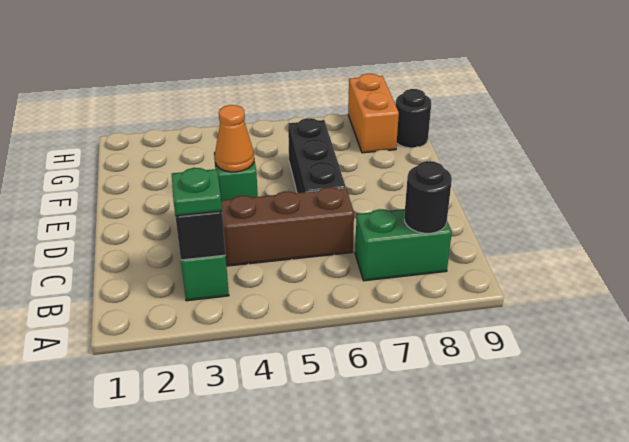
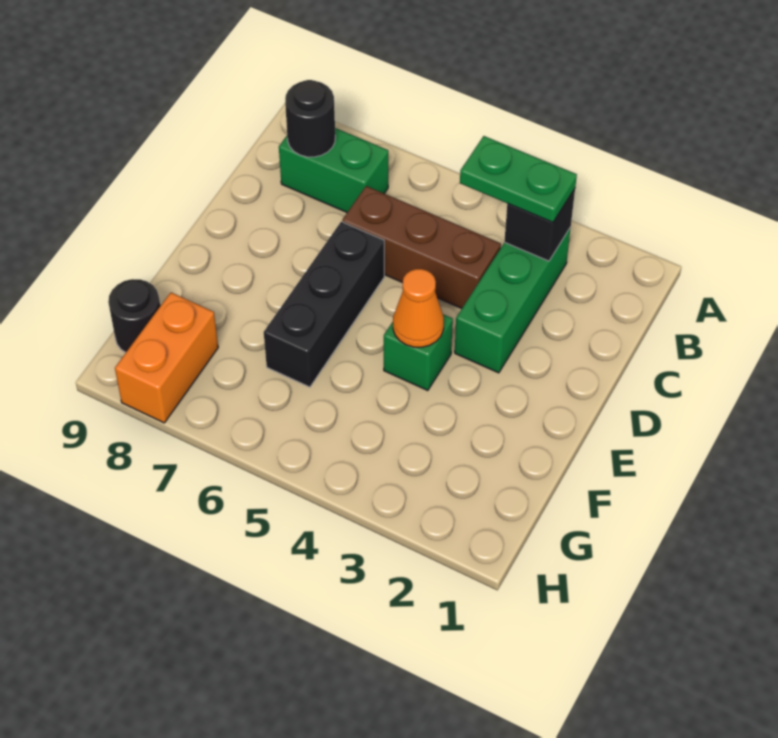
green plate B3 level 3 -> green plate B3:B4 level 3

